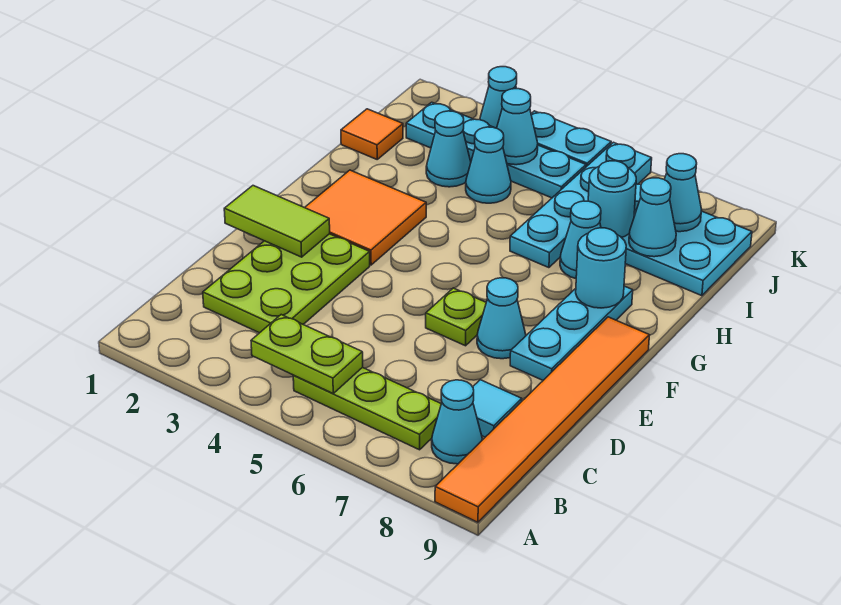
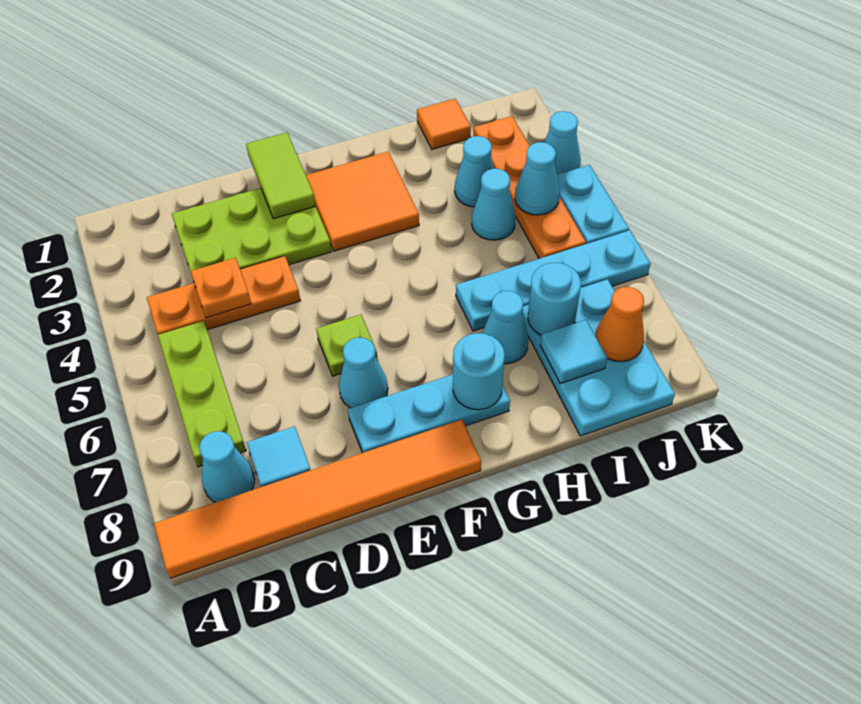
none -> orange plate B4:D4 level 1
lime plate B4:B5 level 2 -> none
none -> orange plate C4 level 2
cyan cone I8 level 2 -> cyan tile I8 level 2
cyan plate J2:J5 level 1 -> orange plate J2:J5 level 1
cyan cone J8 level 2 -> orange cone J8 level 2

